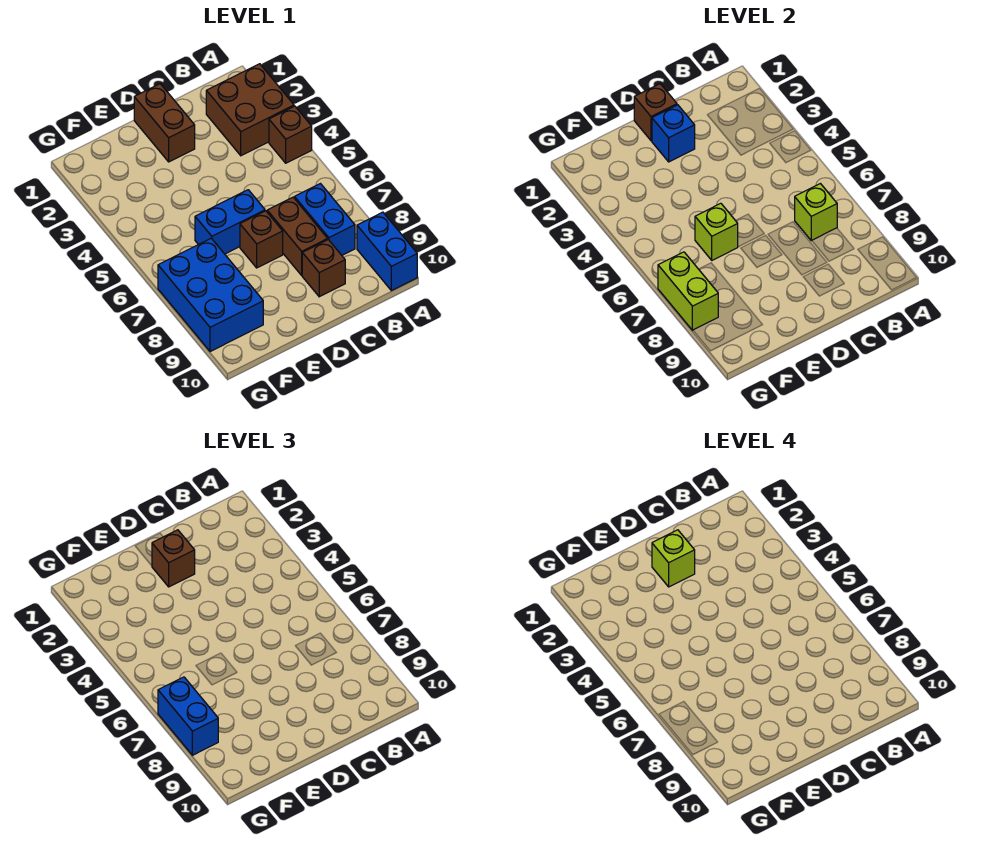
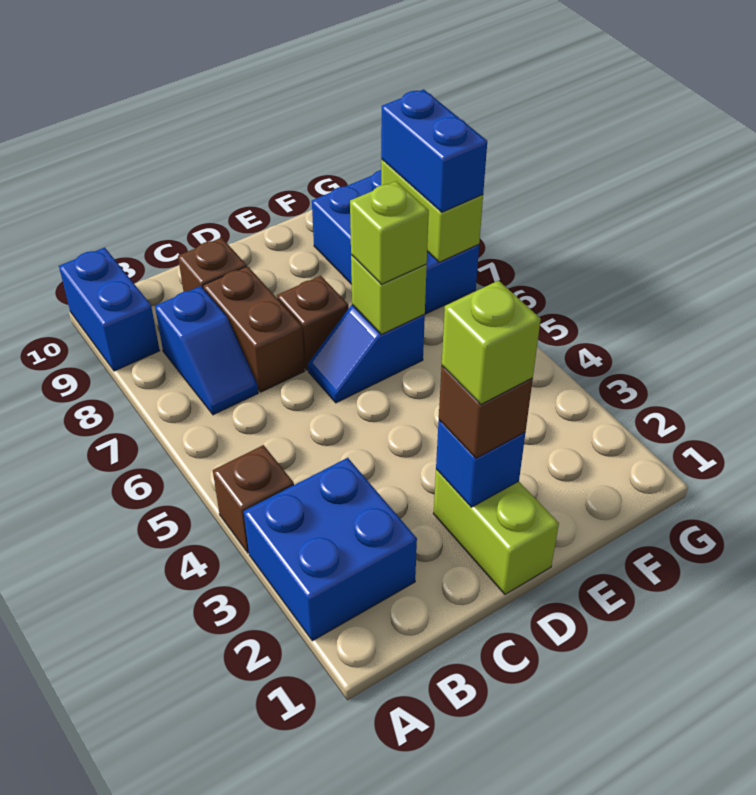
brown brick A2:B3 level 1 -> blue brick A2:B3 level 1
blue brick B7:B8 level 1 -> blue slope B7:B8 level 1 top 8
lime brick B7 level 2 -> lime brick E6 level 3
brown brick D1:D2 level 1 -> lime brick D1:D2 level 1
brown brick D1 level 2 -> none
blue brick D6:E6 level 1 -> blue slope D6:E6 level 1 top E

